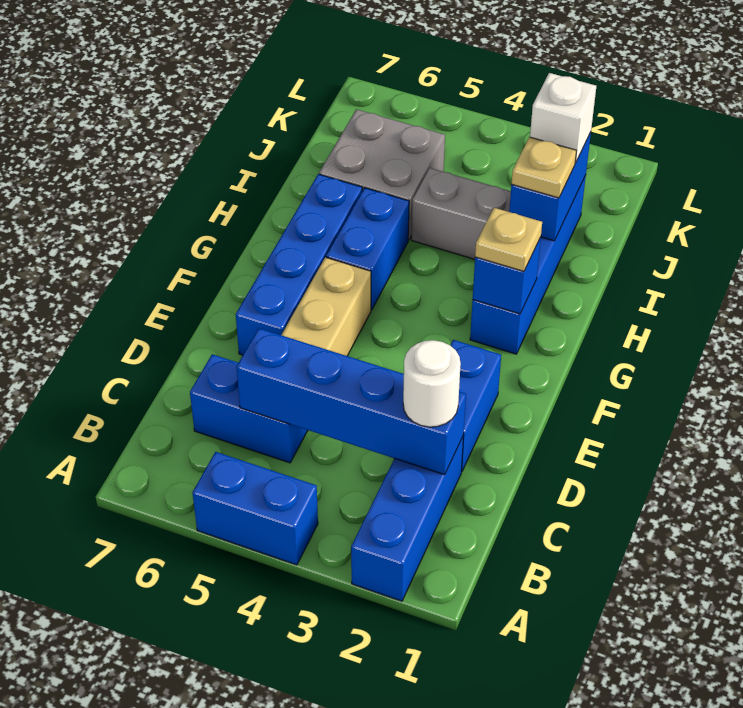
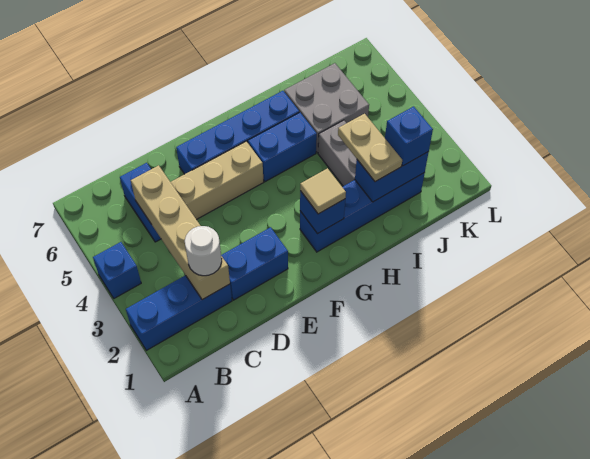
blue brick A4:A5 level 1 -> blue brick A4 level 1
blue brick C2:C5 level 2 -> tan brick C2:C5 level 2
tan plate G2 level 3 -> tan tile G2 level 3
tan plate I2 level 3 -> tan plate I2:I3 level 3
white brick J2 level 3 -> blue brick J2 level 3

